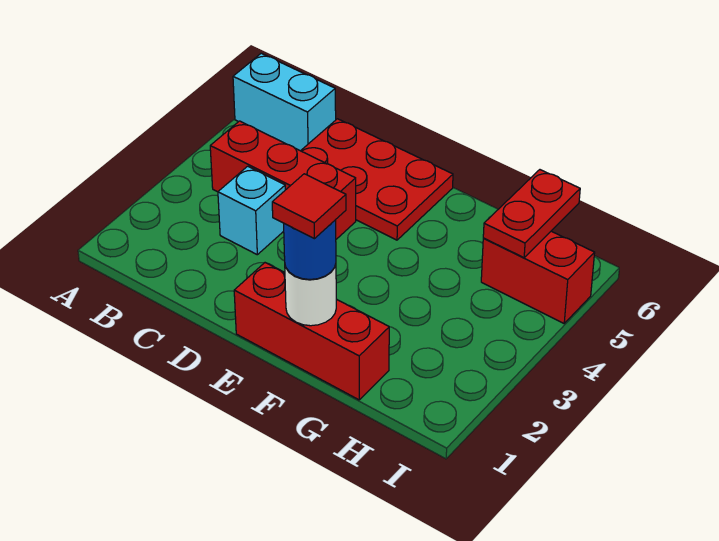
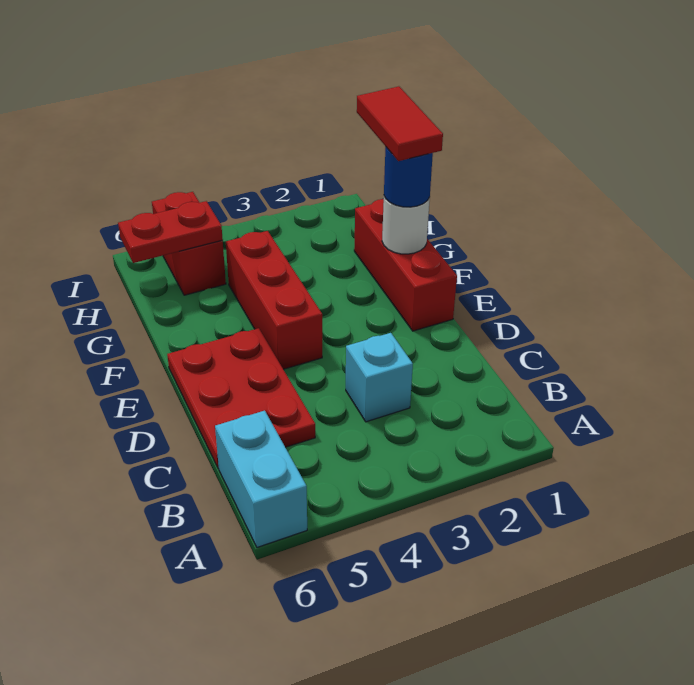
red brick B4:D4 level 1 -> red brick E4:G4 level 1
red tile F1 level 4 -> red tile F1:G1 level 4

